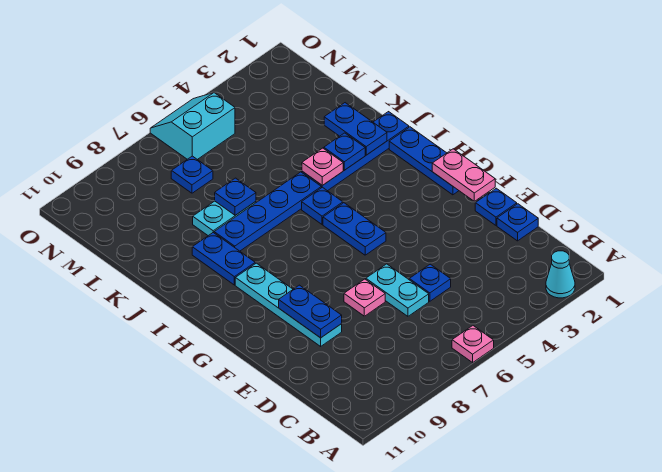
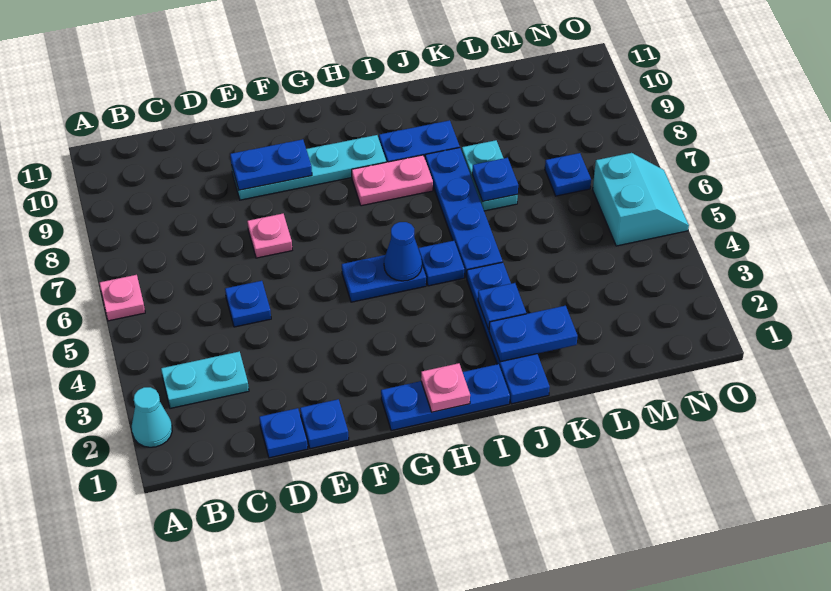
cyan plate D6:E6 level 1 -> cyan plate B3:C3 level 1
pink plate F1:G1 level 2 -> pink plate H8:I8 level 1
none -> blue cone H5 level 2
pink plate J4 level 2 -> pink plate H1 level 2

